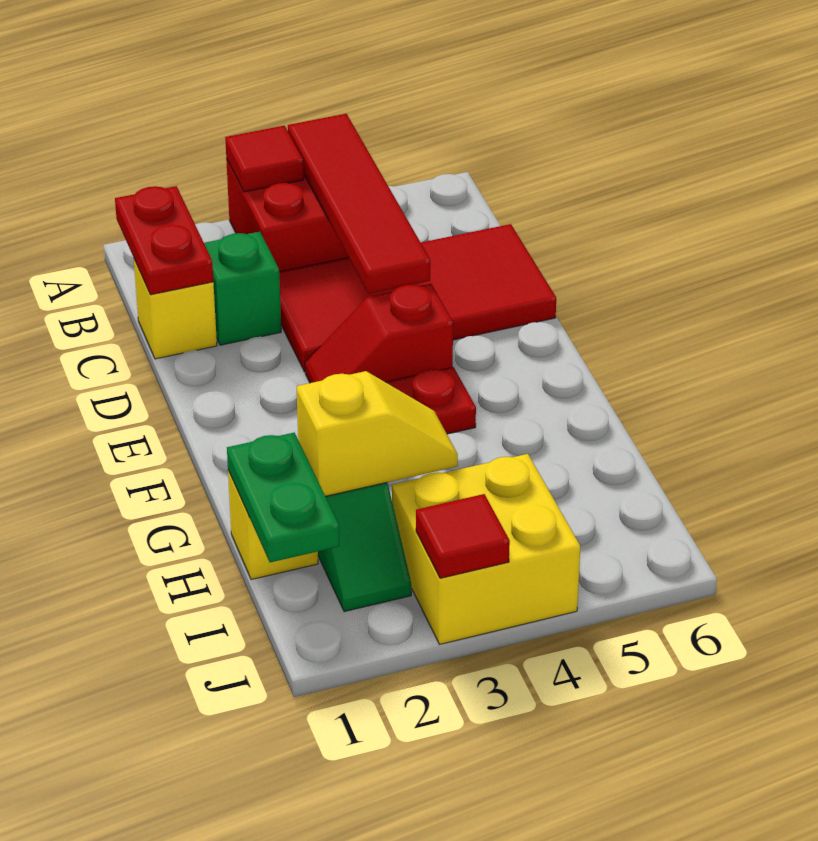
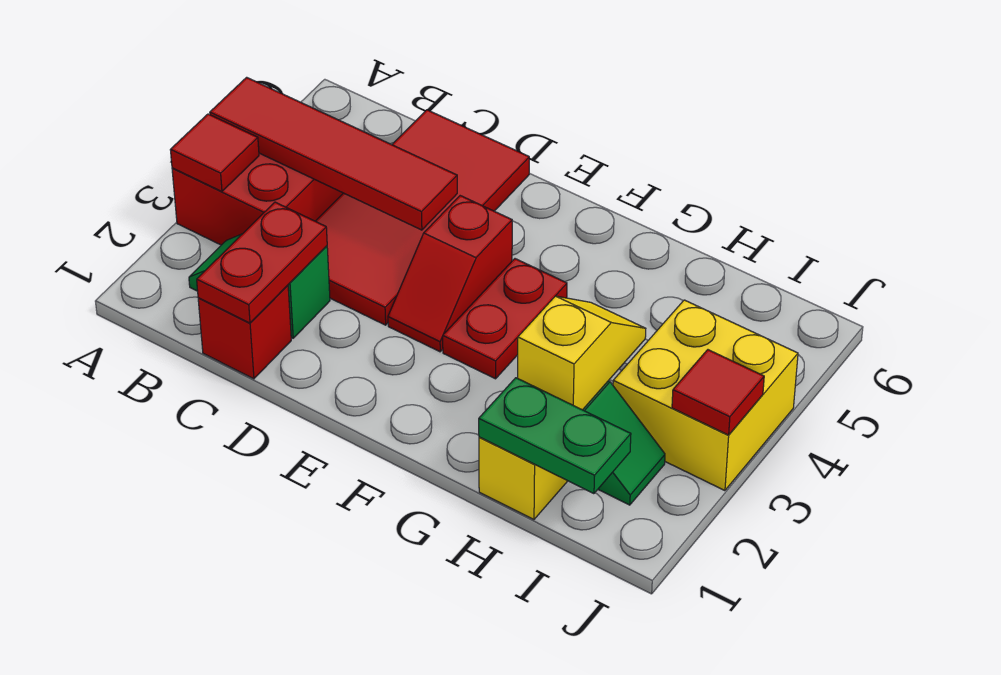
red plate B1:C1 level 2 -> red plate C1:C2 level 2
yellow brick C1 level 1 -> red brick C1 level 1

